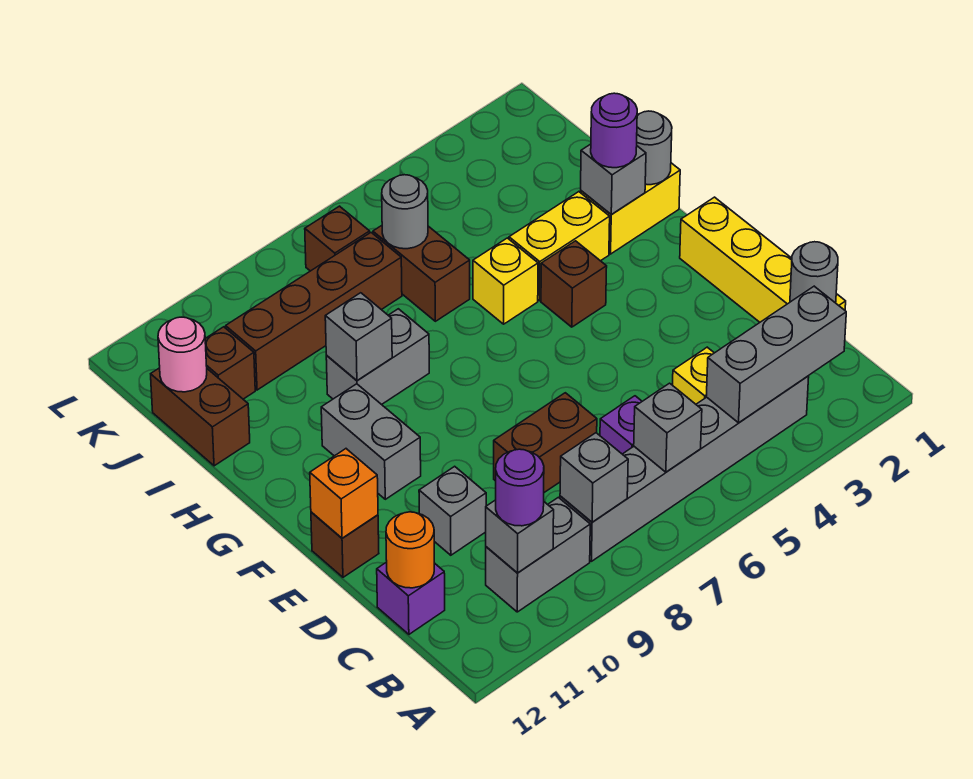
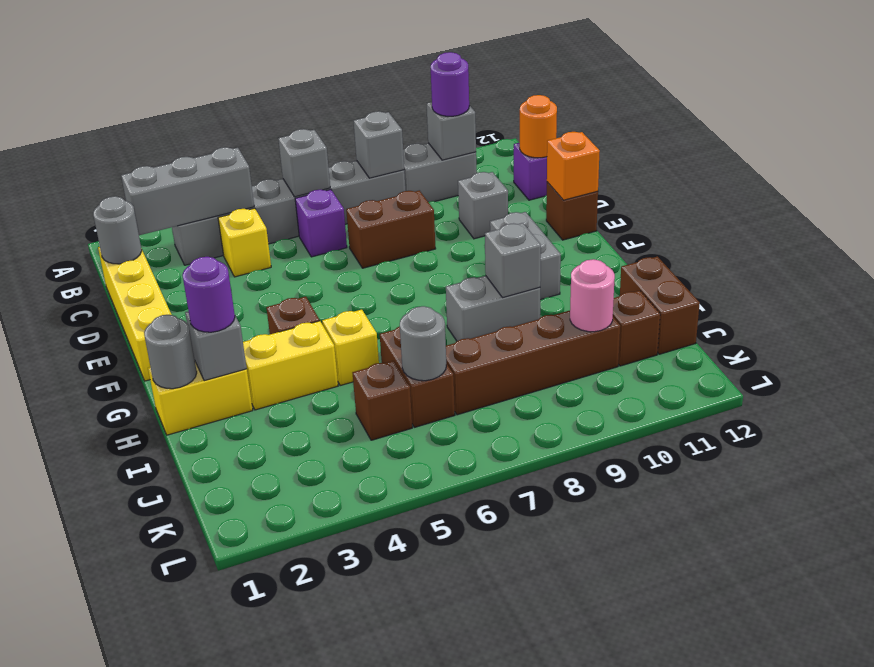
pink round brick J12 level 2 -> pink round brick J10 level 2
brown brick K7 level 1 -> brown brick J5 level 1

